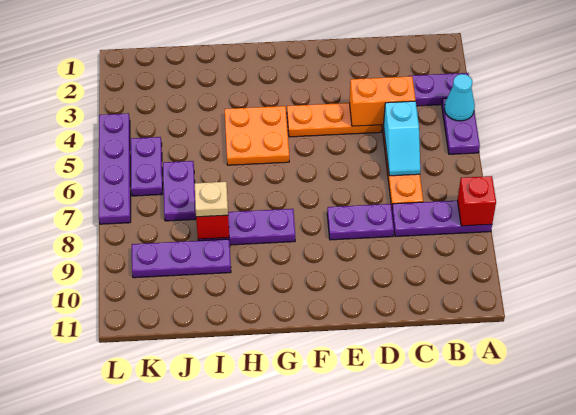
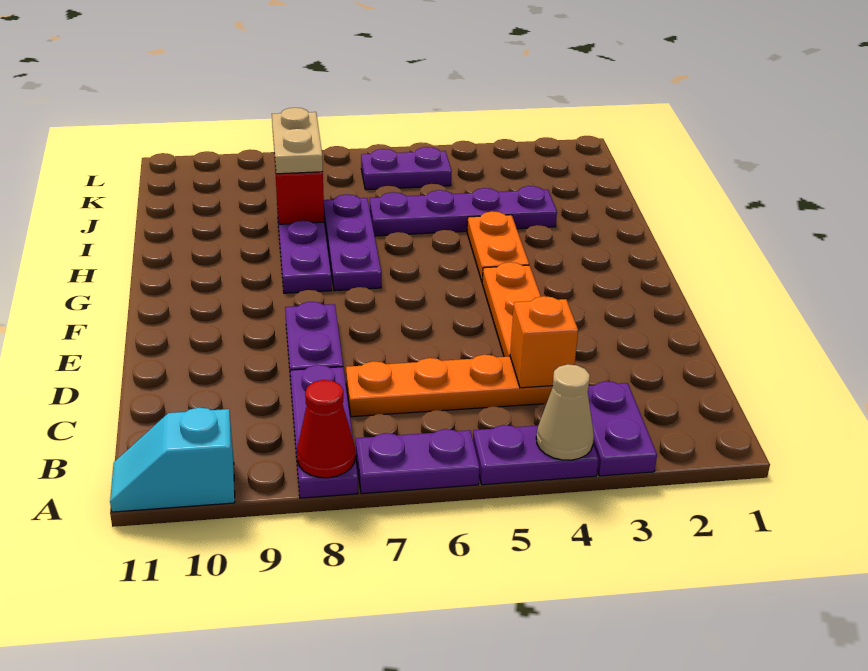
cyan cone A4 level 2 -> tan cone A4 level 2
red brick A8 level 2 -> red cone A8 level 2
orange brick C4:D4 level 2 -> orange brick C4 level 2
cyan slope C5:C6 level 2 top 5 -> cyan slope A10:A11 level 1 top 10
orange plate G4:H5 level 1 -> orange plate G4:H4 level 1
tan plate I8 level 3 -> tan plate I8:J8 level 3
purple plate I9:K9 level 1 -> purple plate G7:I7 level 1
purple plate J6:J7 level 1 -> purple plate A6:A7 level 1
purple plate L4:L7 level 1 -> purple plate I3:I6 level 1

